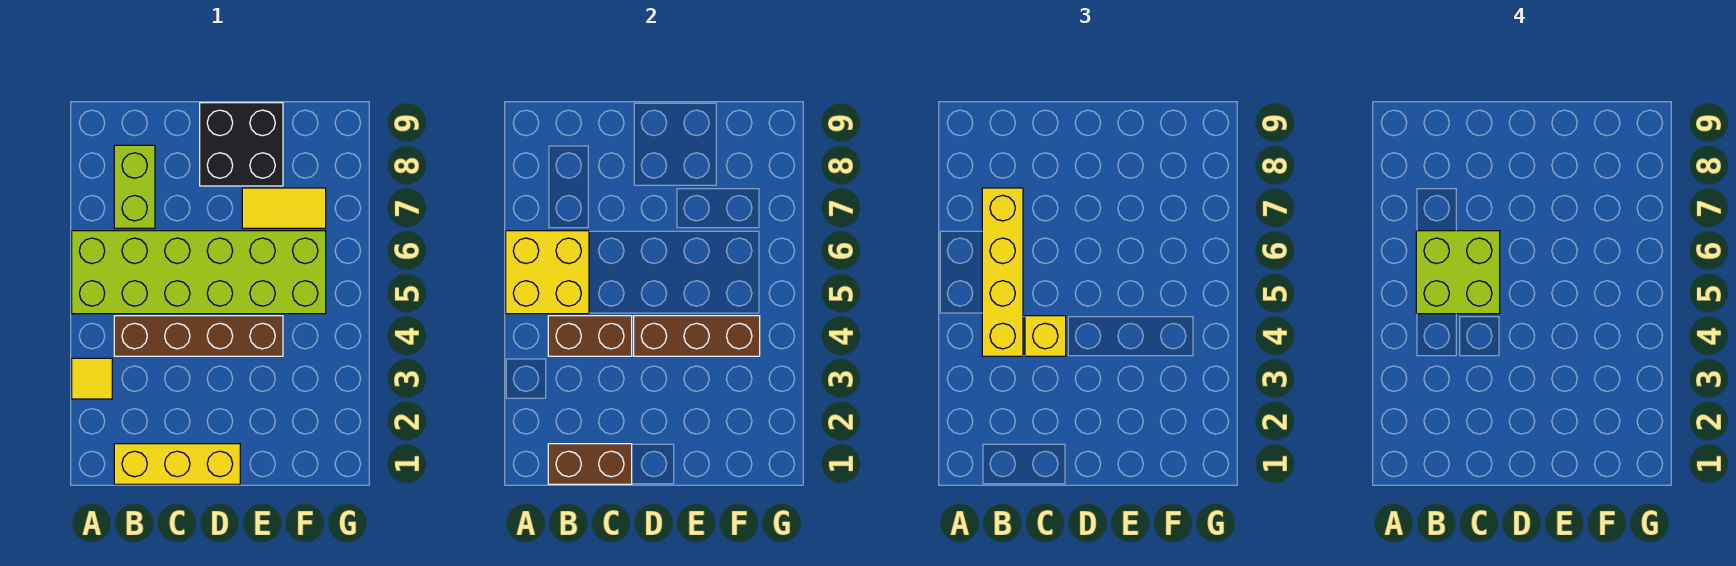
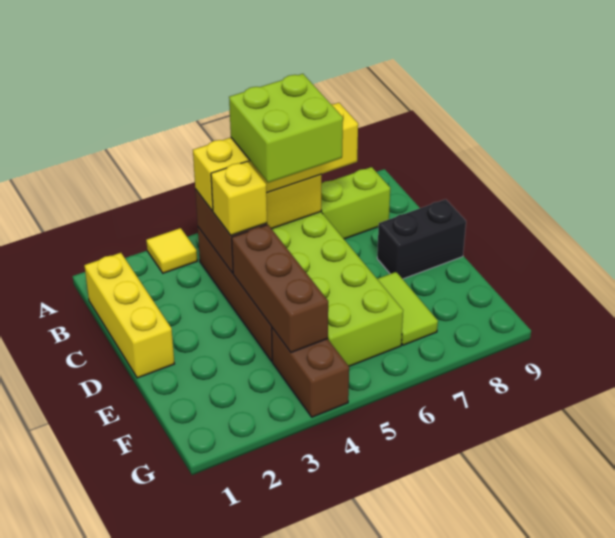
brown brick B1:C1 level 2 -> brown brick F4:G4 level 1
black brick D8:E9 level 1 -> black brick D8:D9 level 1
yellow tile E7:F7 level 1 -> lime tile E7:F7 level 1

